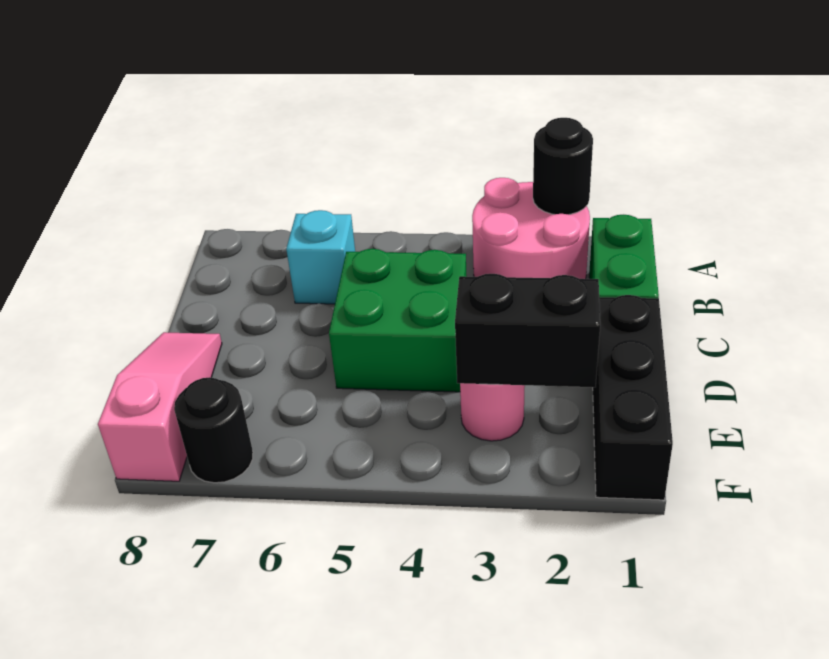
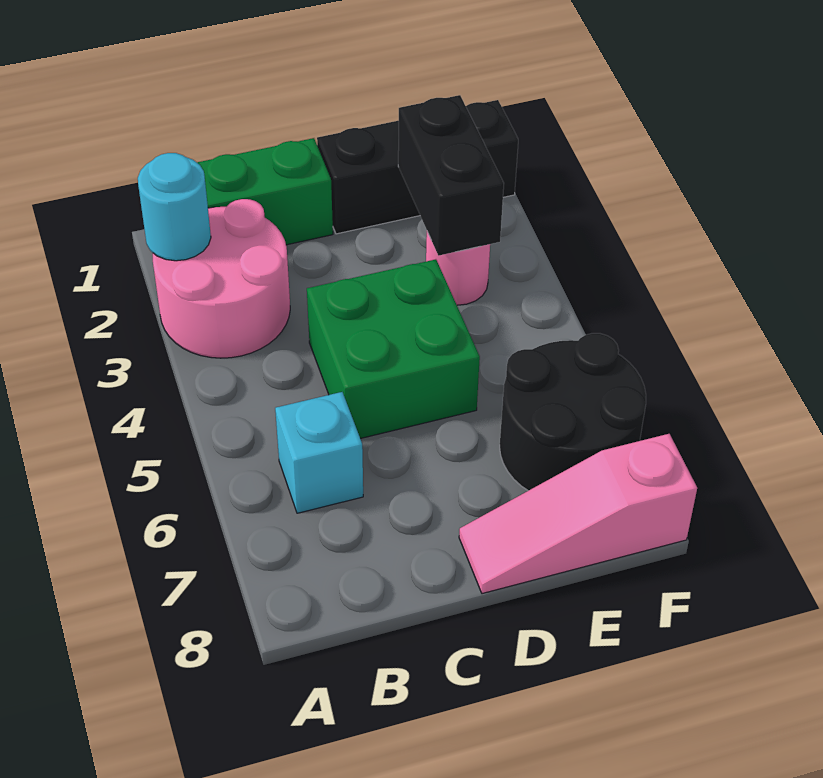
black round brick A2 level 2 -> cyan round brick A2 level 2
black round brick F7 level 1 -> black round brick E6:F7 level 1

